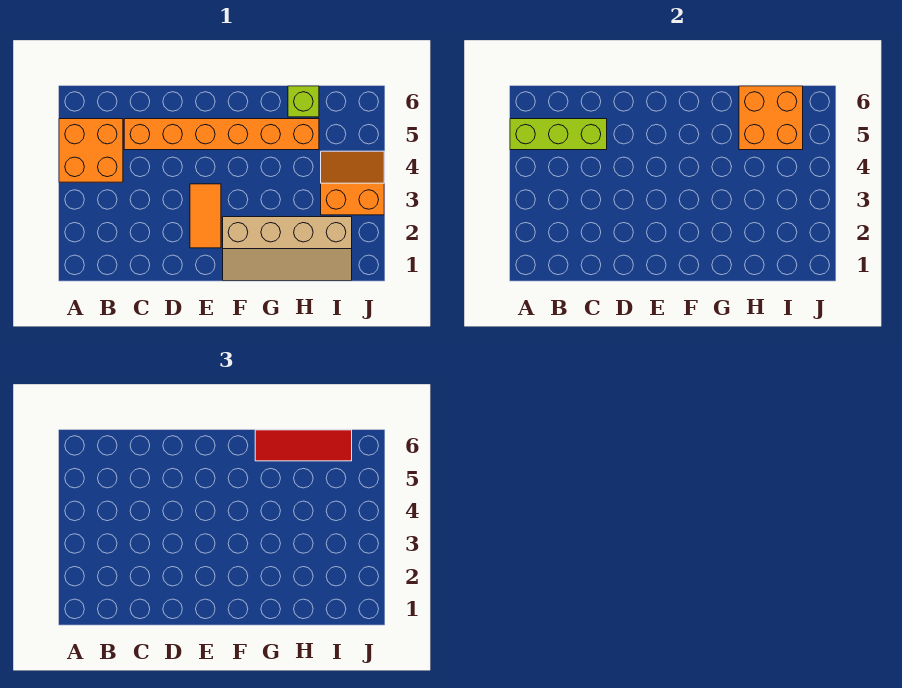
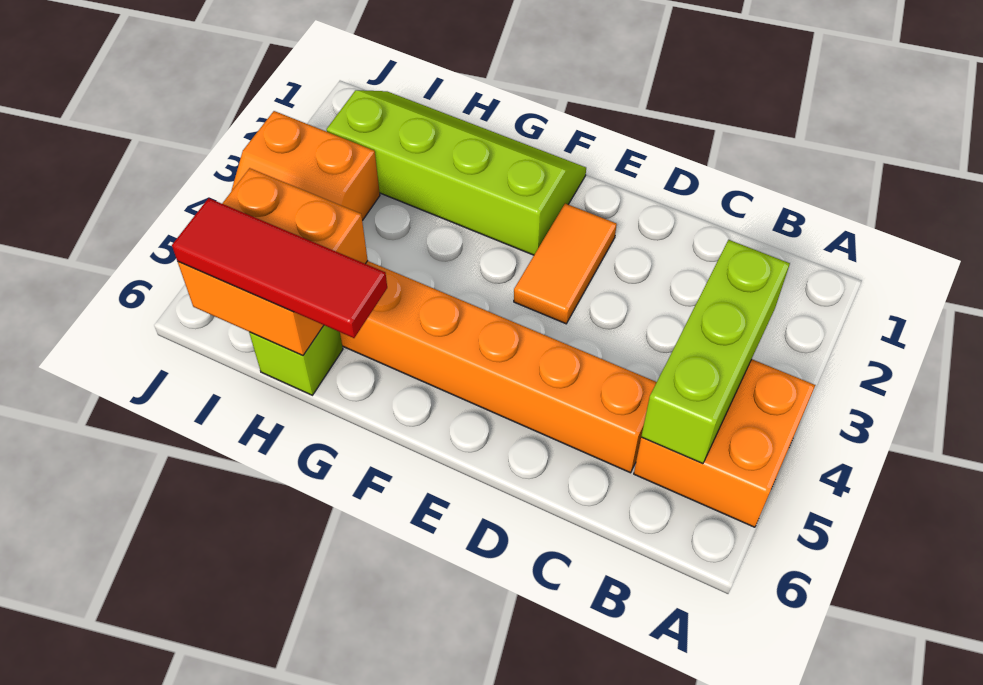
lime brick A5:C5 level 2 -> lime brick B3:B5 level 2
tan slope F1:I2 level 1 top 2 -> lime slope F1:I2 level 1 top 2

